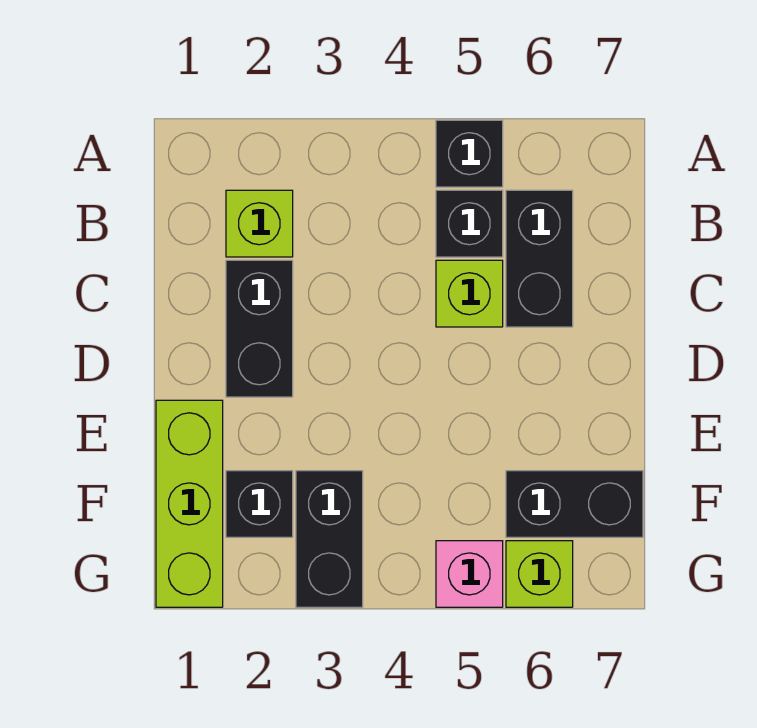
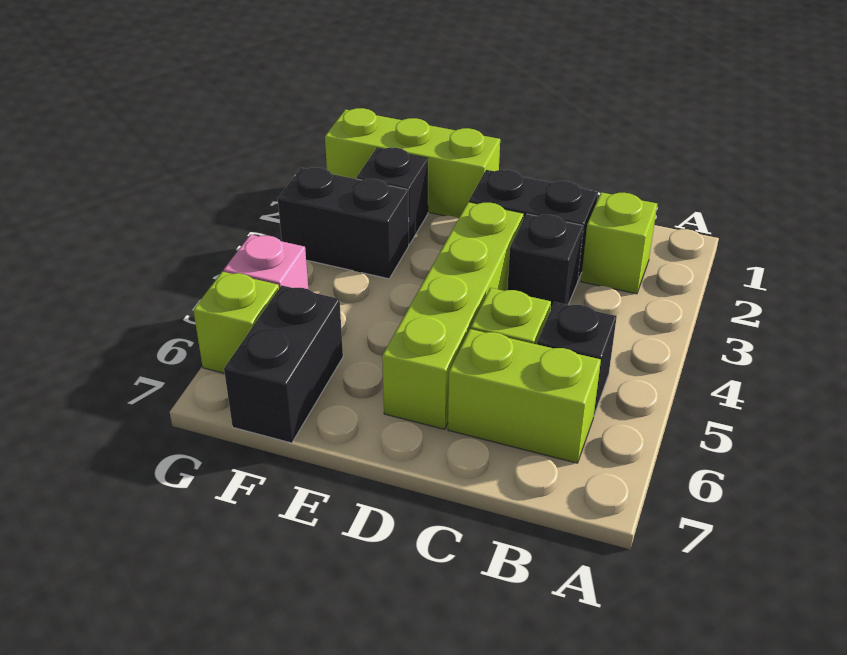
black brick A5 level 1 -> black brick C3 level 1
black brick B6:C6 level 1 -> lime brick B6:C6 level 1
none -> lime brick D3:D6 level 1

